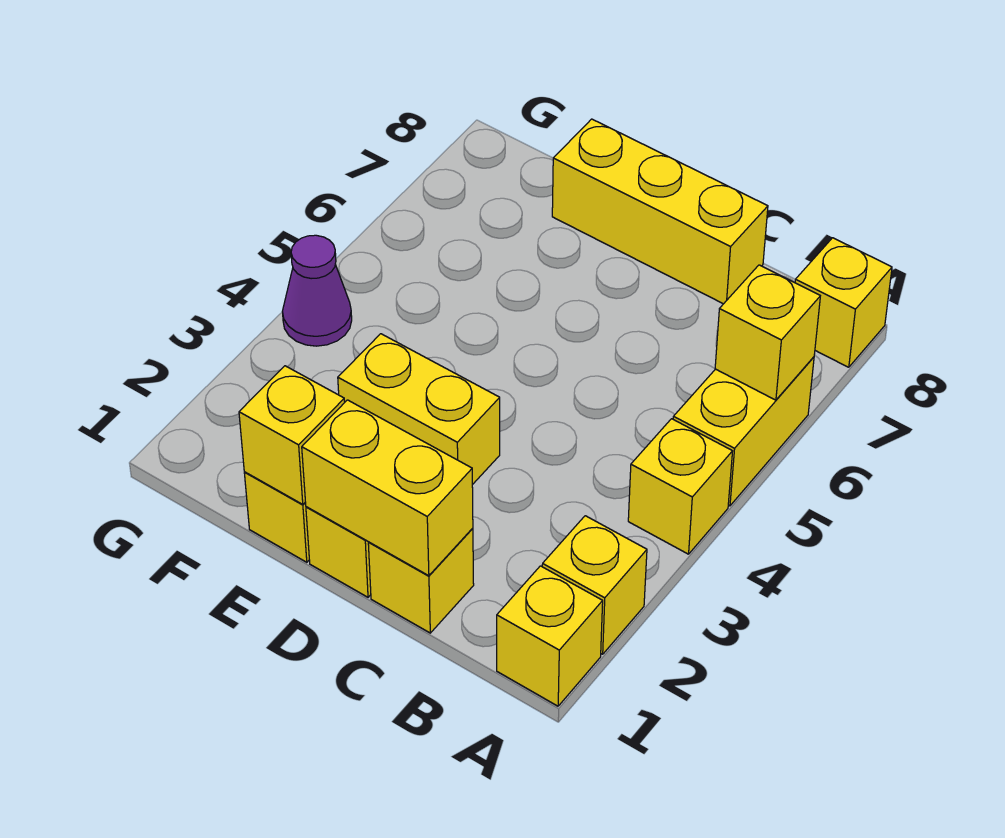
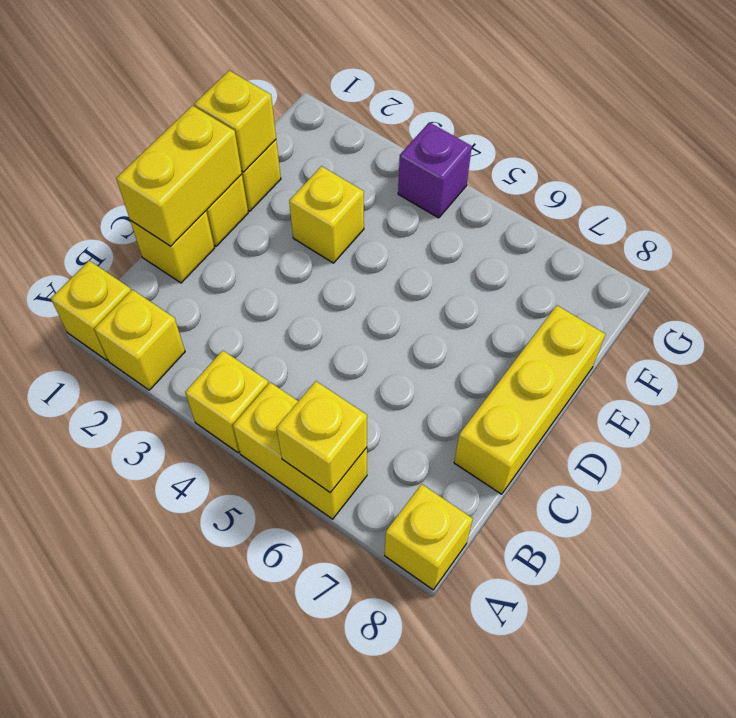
yellow brick D3:E3 level 1 -> yellow brick E3 level 1
purple cone G4 level 1 -> purple brick G4 level 1

